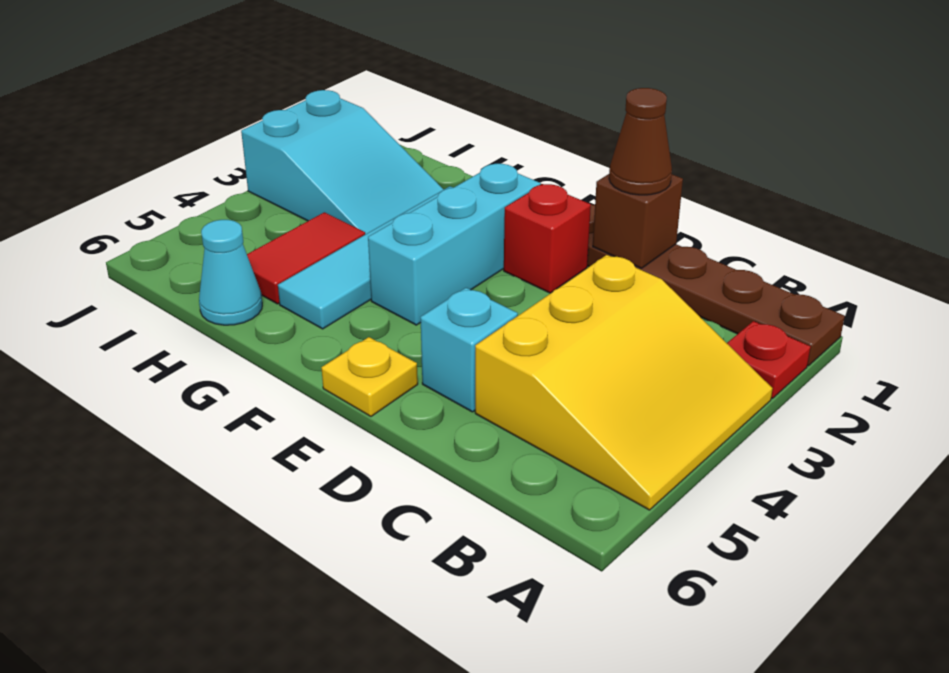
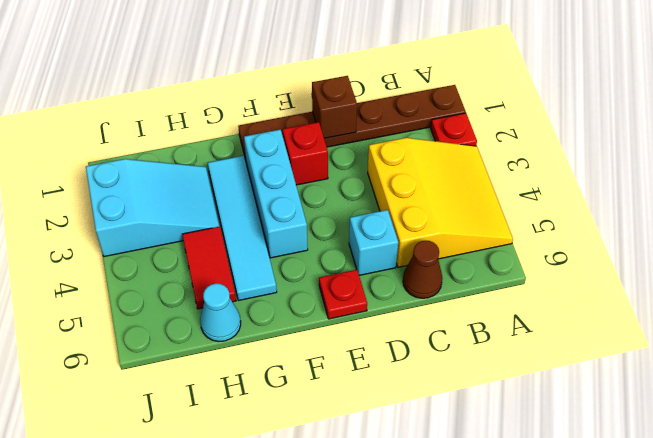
brown cone D1 level 3 -> brown cone C6 level 1
yellow plate E6 level 1 -> red plate E6 level 1

